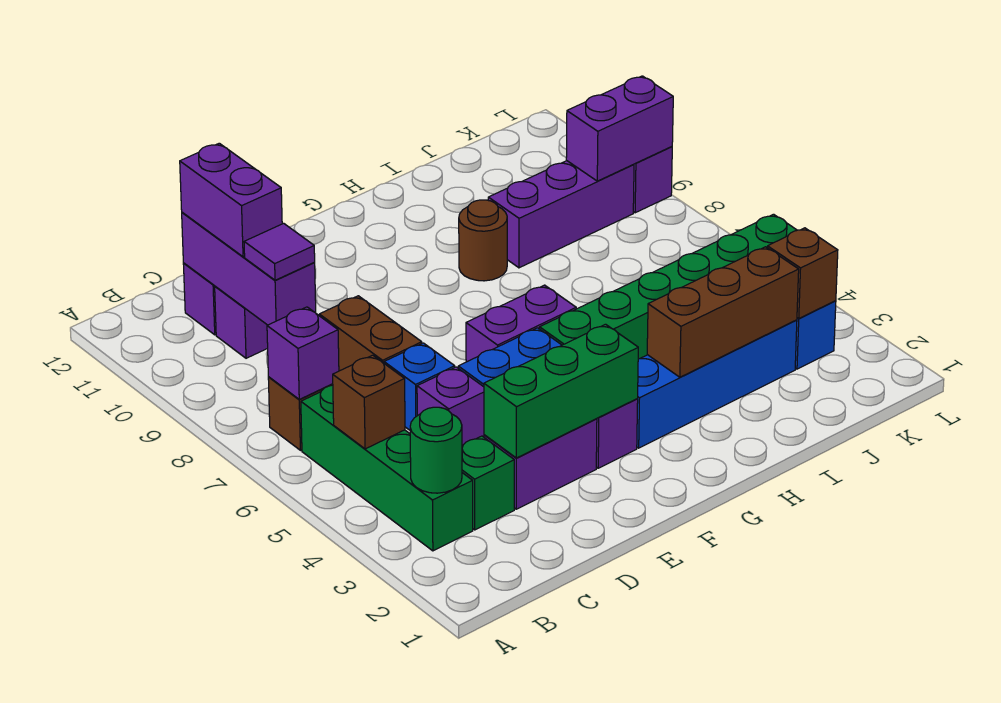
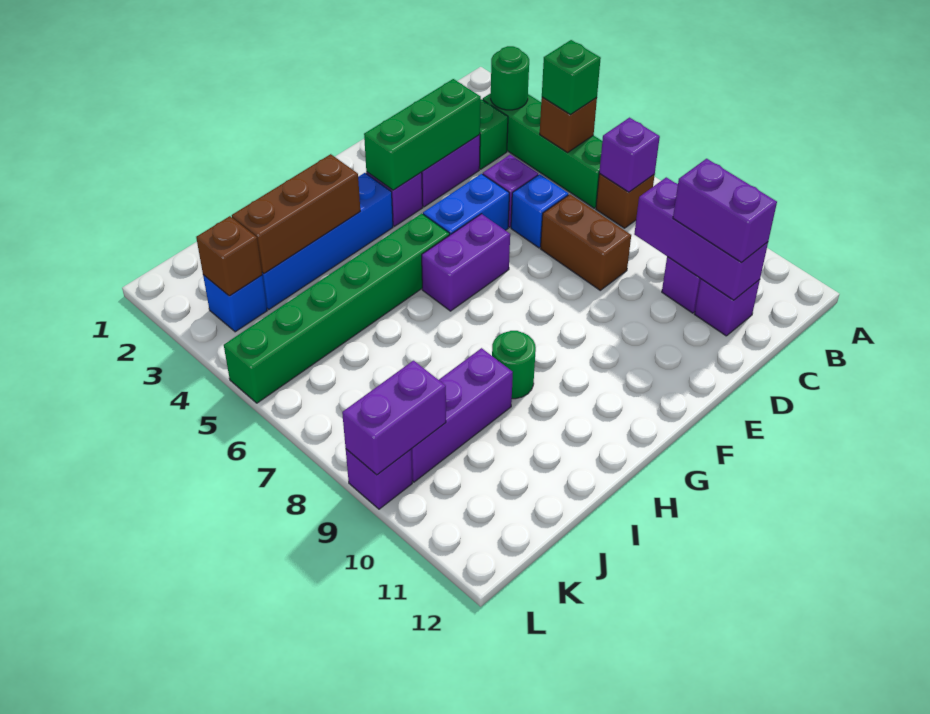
none -> green brick B5 level 3
purple tile C9 level 3 -> none
brown round brick H9 level 1 -> green round brick H9 level 1

